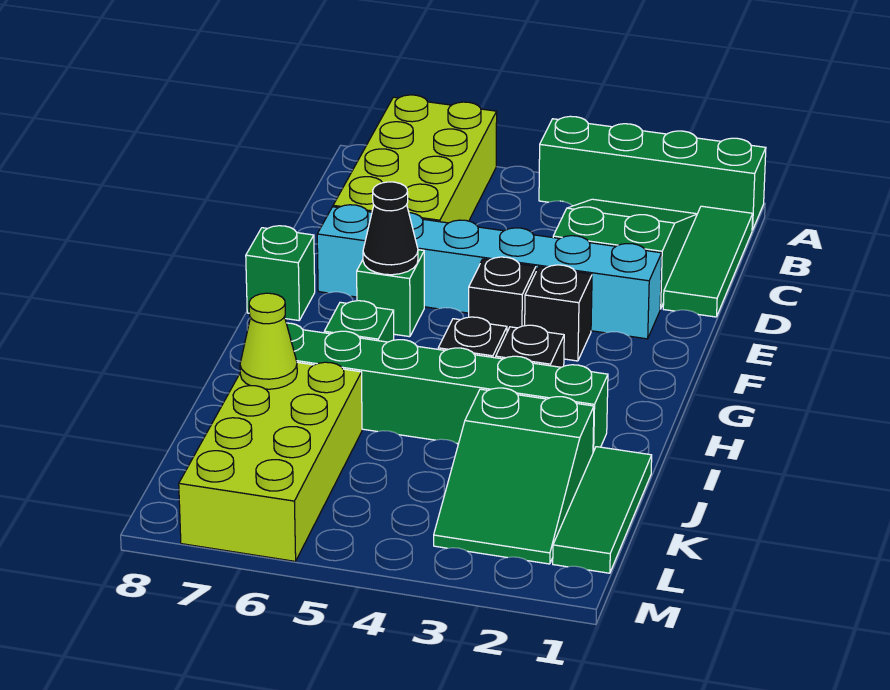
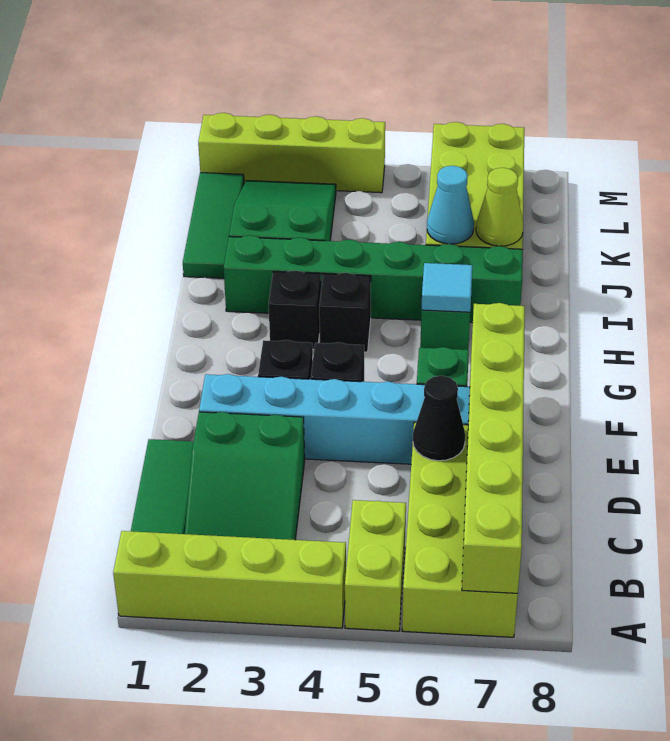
green brick A1:A4 level 1 -> lime brick A1:A4 level 1
none -> lime brick A5:B5 level 1
none -> lime brick A7:F7 level 2
black cone F6 level 2 -> black cone D6 level 2
green brick F8 level 1 -> none
none -> cyan tile H6 level 2
none -> cyan cone J6 level 2
none -> lime brick M1:M4 level 1

